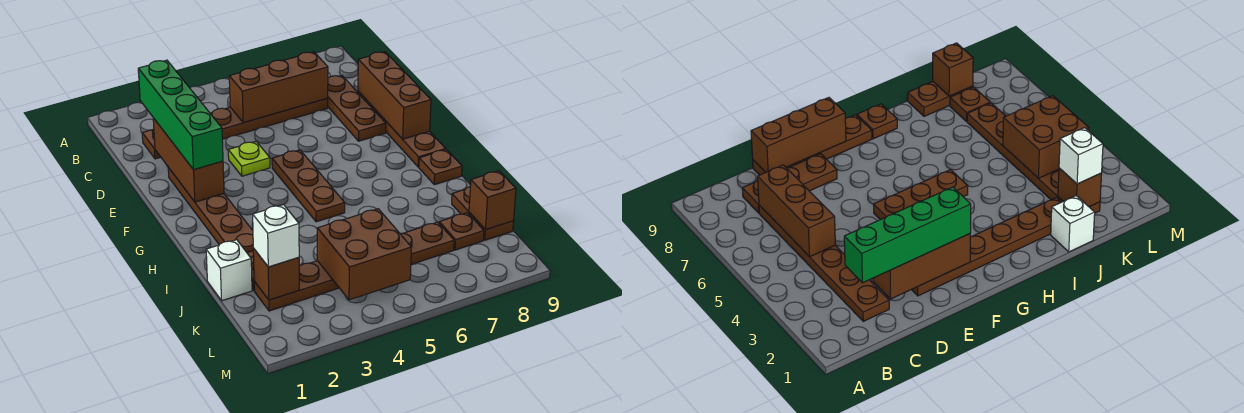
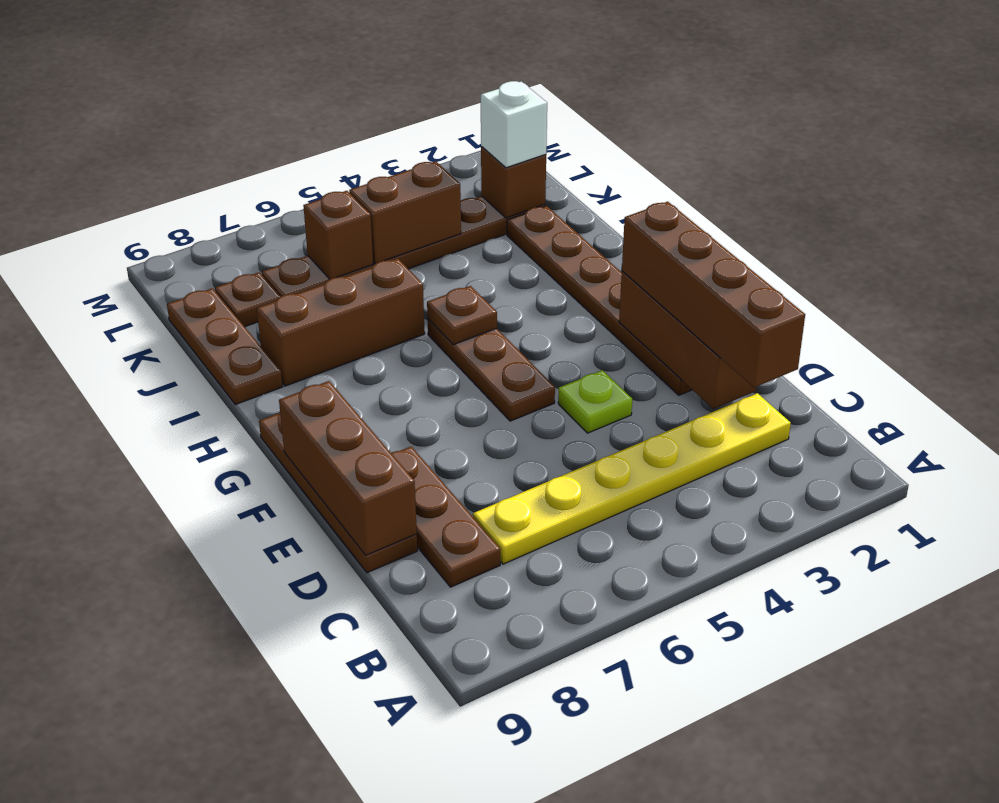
brown plate C2:C7 level 1 -> yellow plate C2:C7 level 1
green brick C2:F2 level 3 -> brown brick C2:F2 level 3
brown brick C5:C7 level 2 -> brown brick I6:I8 level 1
brown plate H9 level 1 -> brown plate H5 level 2
white brick J1 level 1 -> none
brown plate J9:K9 level 1 -> brown plate I9:K9 level 1
brown brick K4:L5 level 2 -> brown brick K4:K5 level 2
brown brick K9 level 2 -> brown brick K6 level 2

